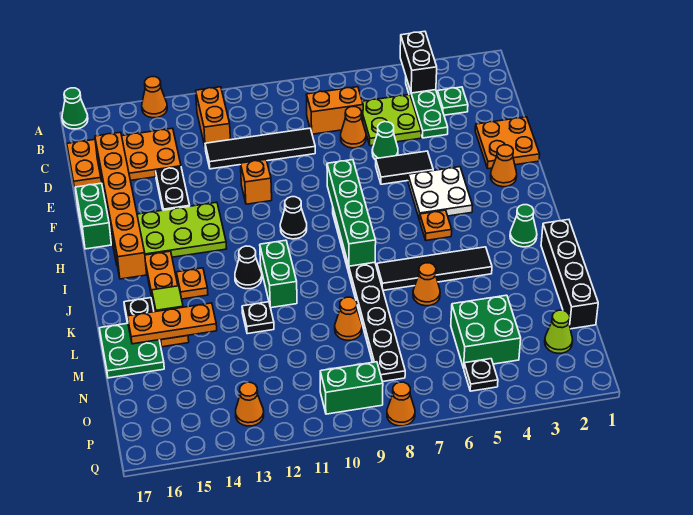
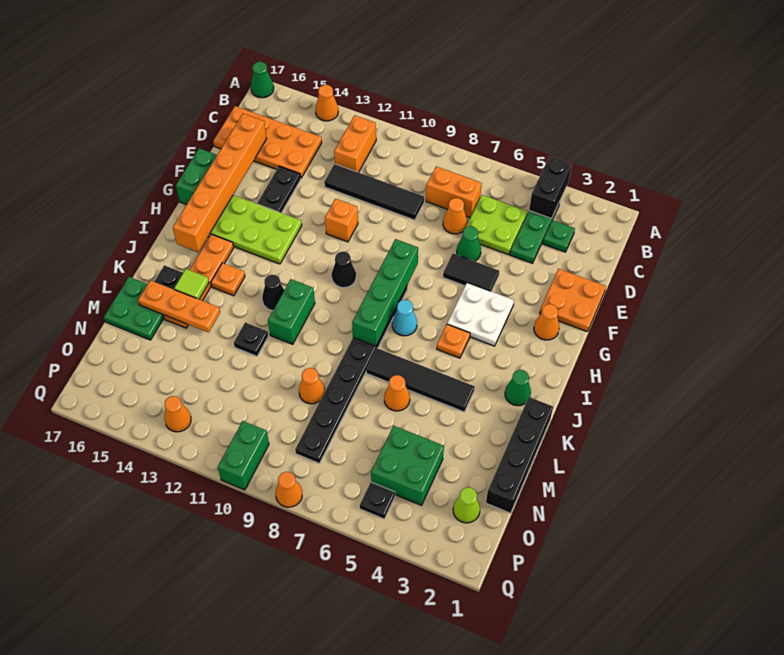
none -> cyan cone I7 level 1
green brick P9:P10 level 1 -> green brick P10:Q10 level 1

